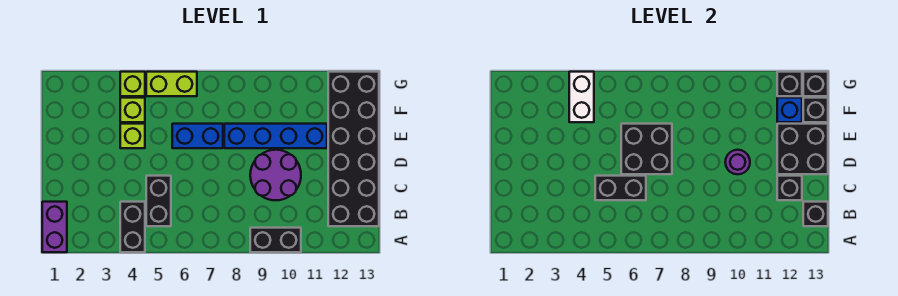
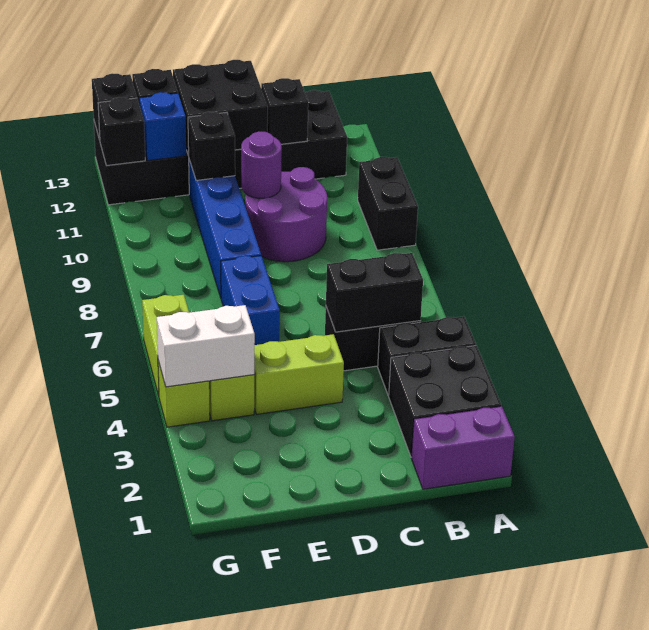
black brick B13 level 2 -> black brick E11 level 2
black brick C5:C6 level 2 -> black brick B5:C5 level 2
black brick D6:E7 level 2 -> black brick A2:B3 level 1
lime brick E4 level 1 -> lime brick D4:E4 level 1

